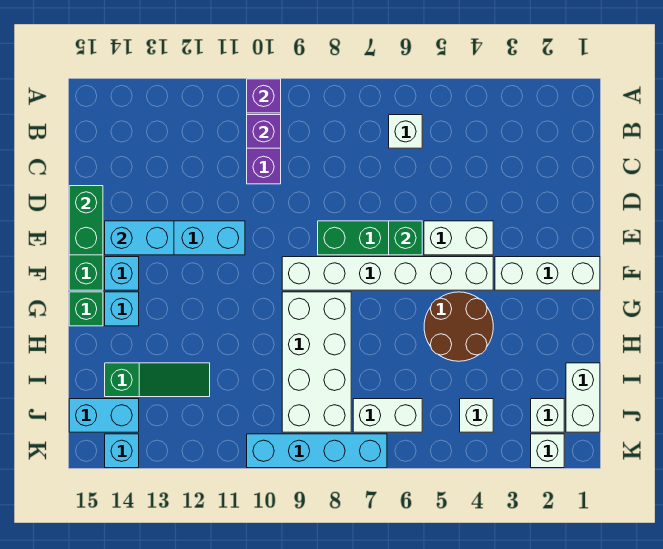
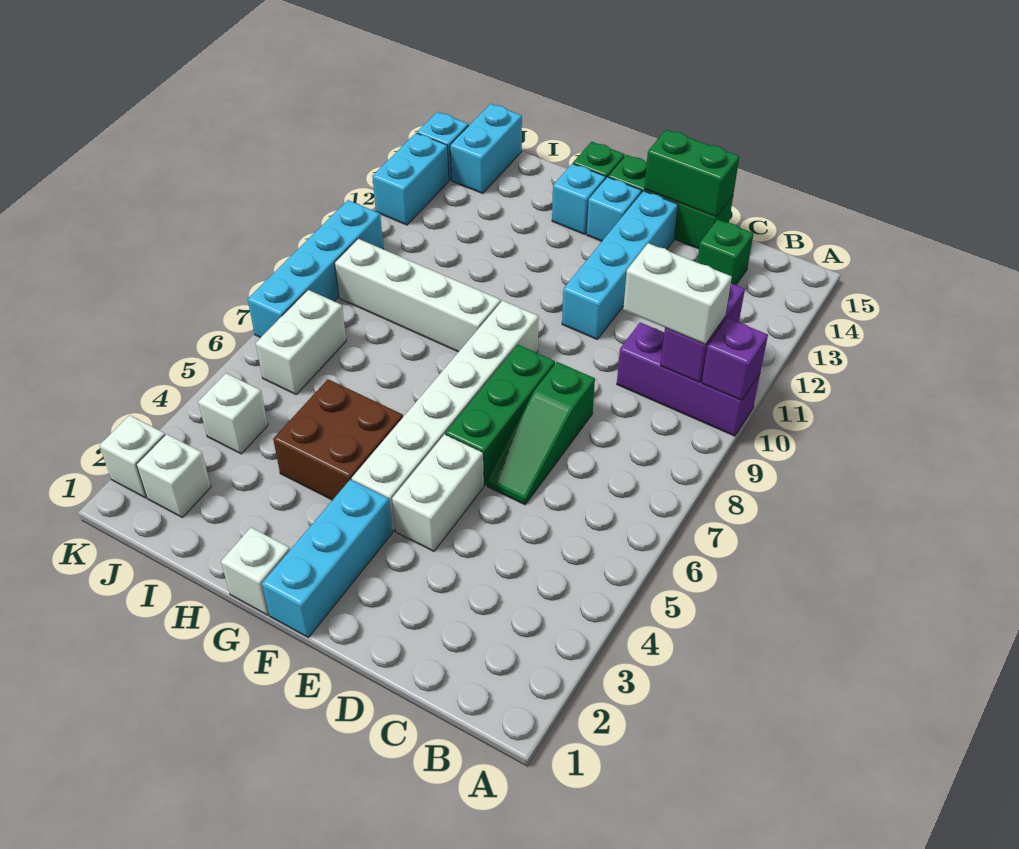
white brick B6 level 1 -> white brick G1 level 1
purple brick B10 level 2 -> purple brick B10:B11 level 2
green brick E6 level 2 -> green brick C14 level 1
cyan brick E13:E14 level 2 -> cyan brick K12:K13 level 1
white brick F1:F3 level 1 -> cyan brick F1:F3 level 1
brown round brick G4:H5 level 1 -> brown brick G4:H5 level 1
white brick G8:J9 level 1 -> white brick G9:J9 level 1
white brick I1:J1 level 1 -> white brick B10:C10 level 3
green slope I12:I14 level 1 top 14 -> green slope D6:D8 level 1 top 8

